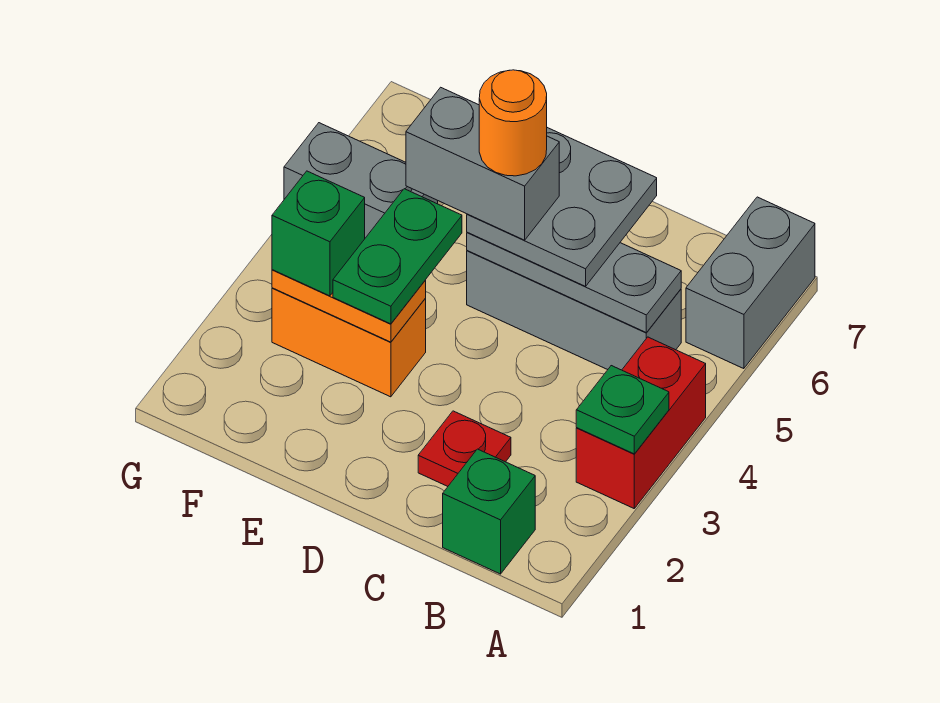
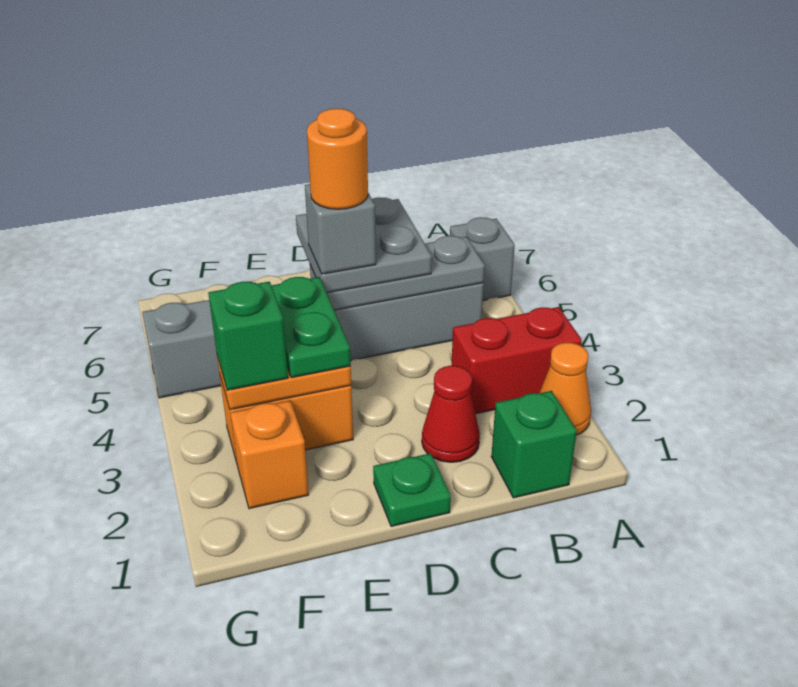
none -> orange cone A2 level 1
red brick A3:A4 level 1 -> red brick A3:B3 level 1
green plate A3 level 2 -> green plate D1 level 1
grey brick A6:A7 level 1 -> grey brick A6 level 1
red plate C2 level 1 -> red cone C2 level 1
grey brick D5:E5 level 4 -> grey brick D5 level 4
none -> orange brick F2 level 1

